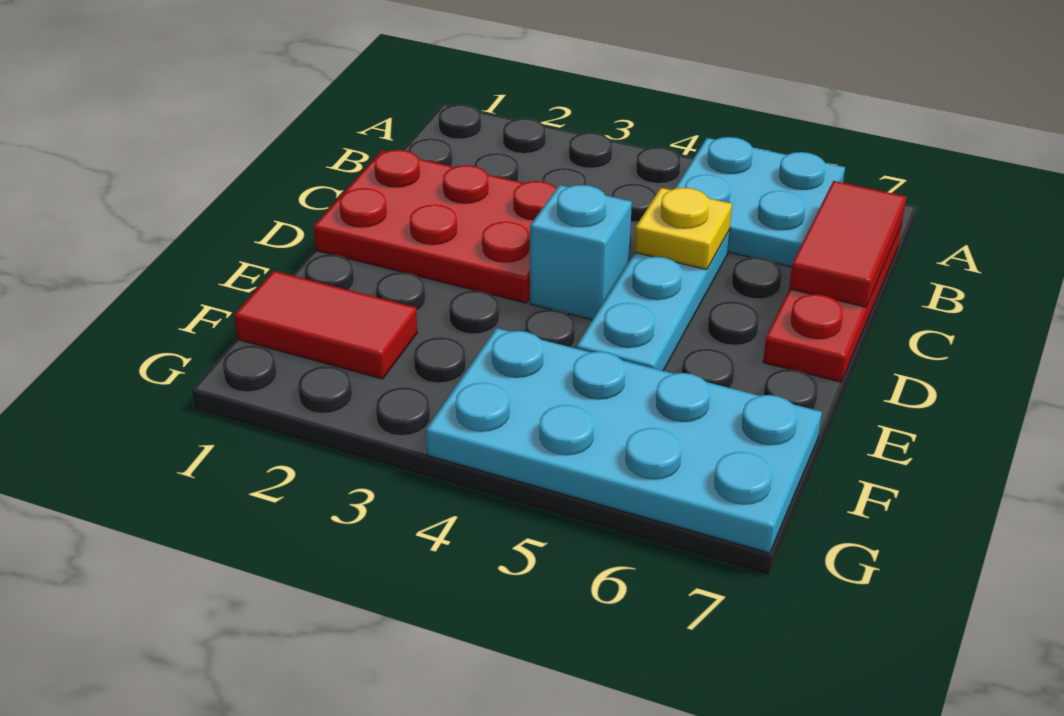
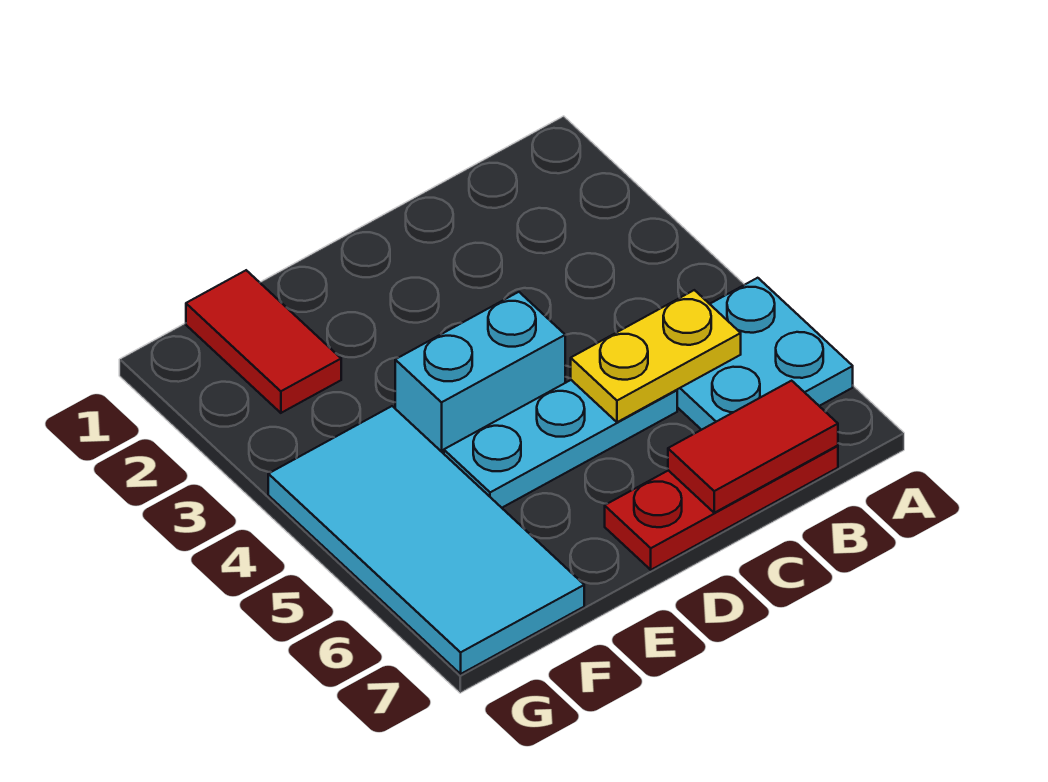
red plate C1:D3 level 1 -> none
yellow plate C5 level 2 -> yellow plate B5:C5 level 2
cyan brick D4 level 1 -> cyan brick D4:E4 level 1
cyan plate F4:G7 level 1 -> cyan tile F4:G7 level 1

